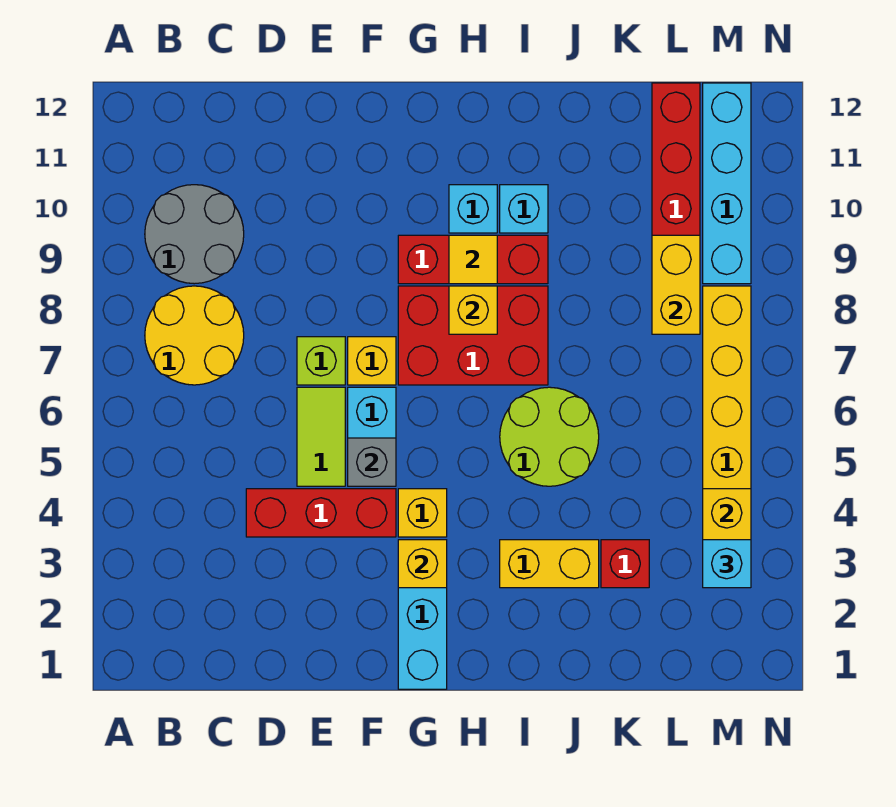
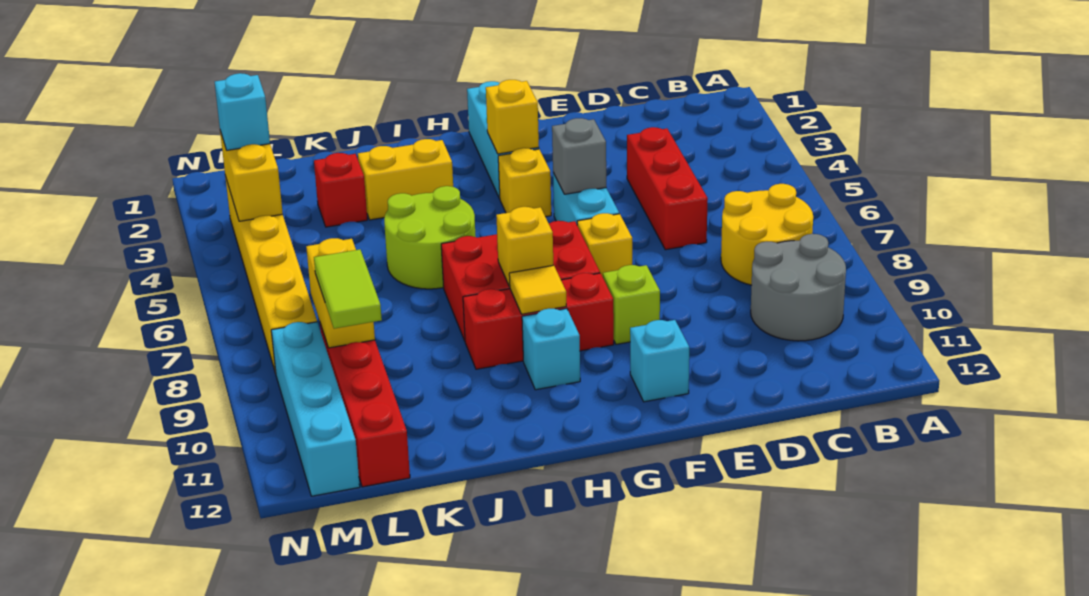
red brick D4:F4 level 1 -> red brick D4:D6 level 1
lime tile E5:E6 level 1 -> lime tile L9:L10 level 3
lime brick E7 level 1 -> lime brick F9 level 1
cyan brick I10 level 1 -> cyan brick F11 level 1

